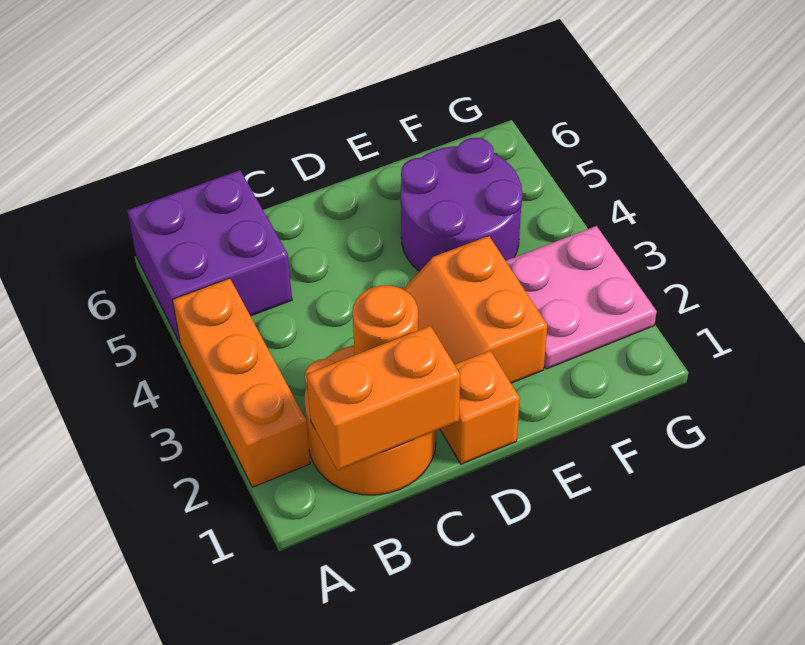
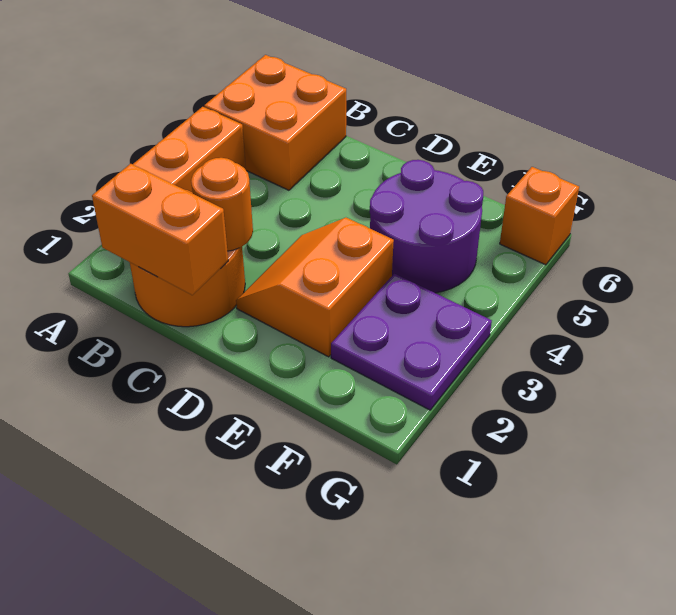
purple brick A5:B6 level 1 -> orange brick A5:B6 level 1
orange brick D1 level 1 -> orange brick G6 level 1
pink plate F2:G3 level 1 -> purple plate F2:G3 level 1

